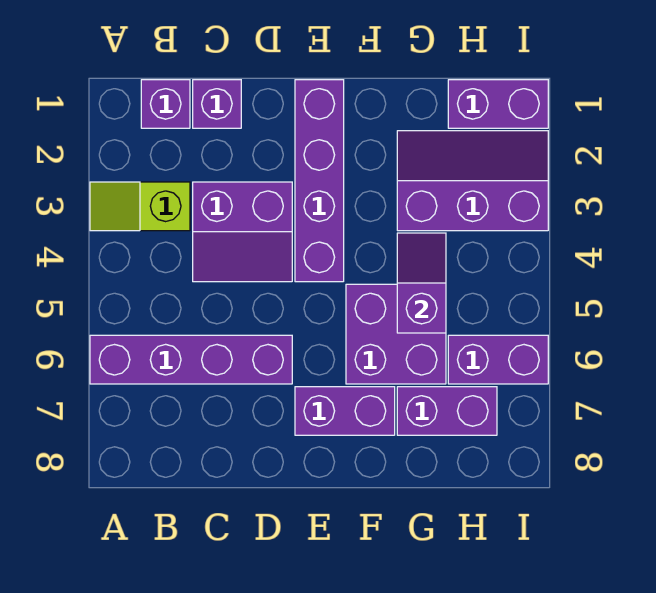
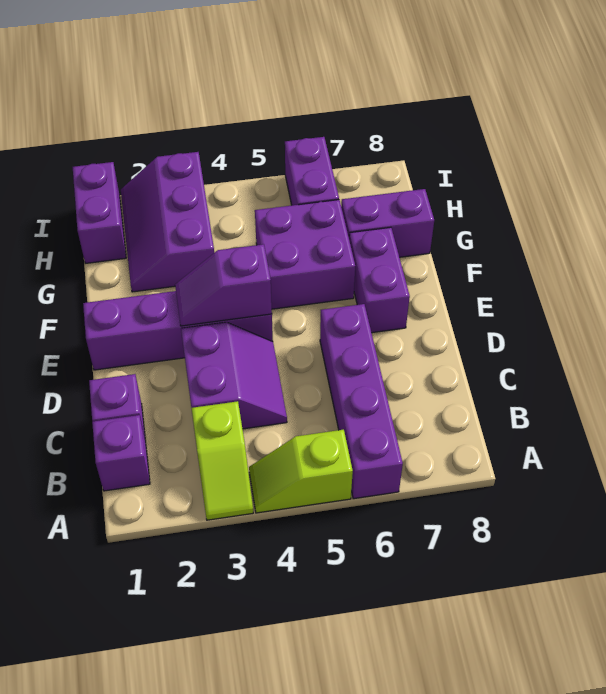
none -> lime slope A4:A5 level 1 top 5
purple slope G4:G5 level 2 top 5 -> purple slope E3:E4 level 2 top 4
purple brick G7:H7 level 1 -> purple brick G7:G8 level 1

